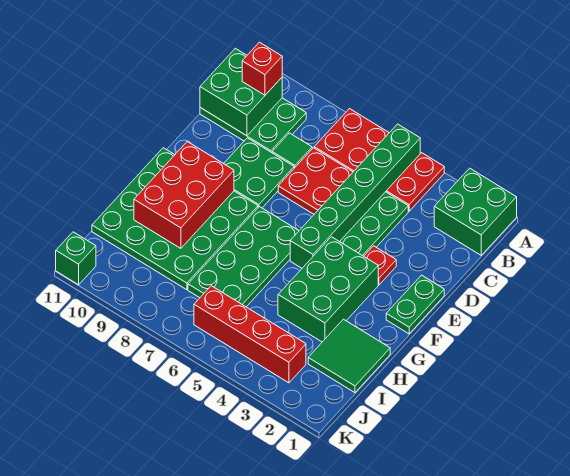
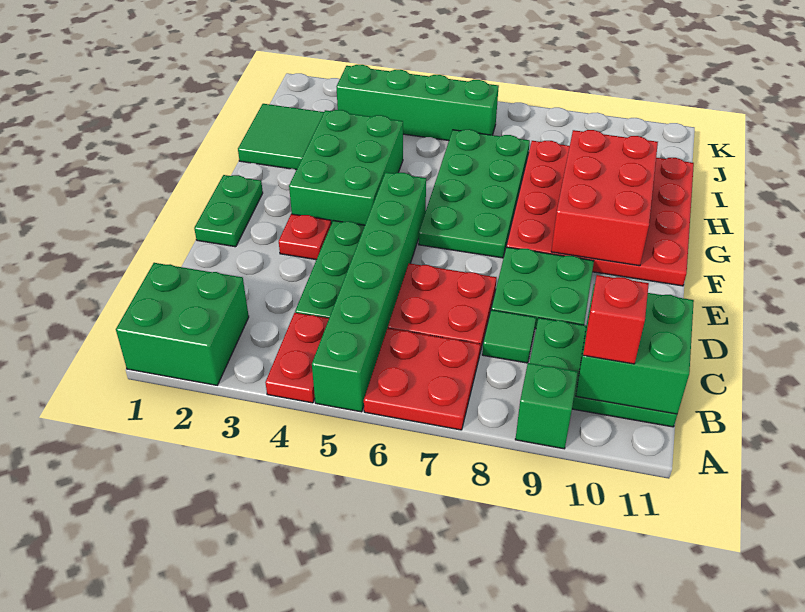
green plate F8:I11 level 1 -> red plate F8:I11 level 1
red brick J3:J6 level 1 -> green brick J3:J6 level 1
green brick K11 level 1 -> green brick A9 level 1

